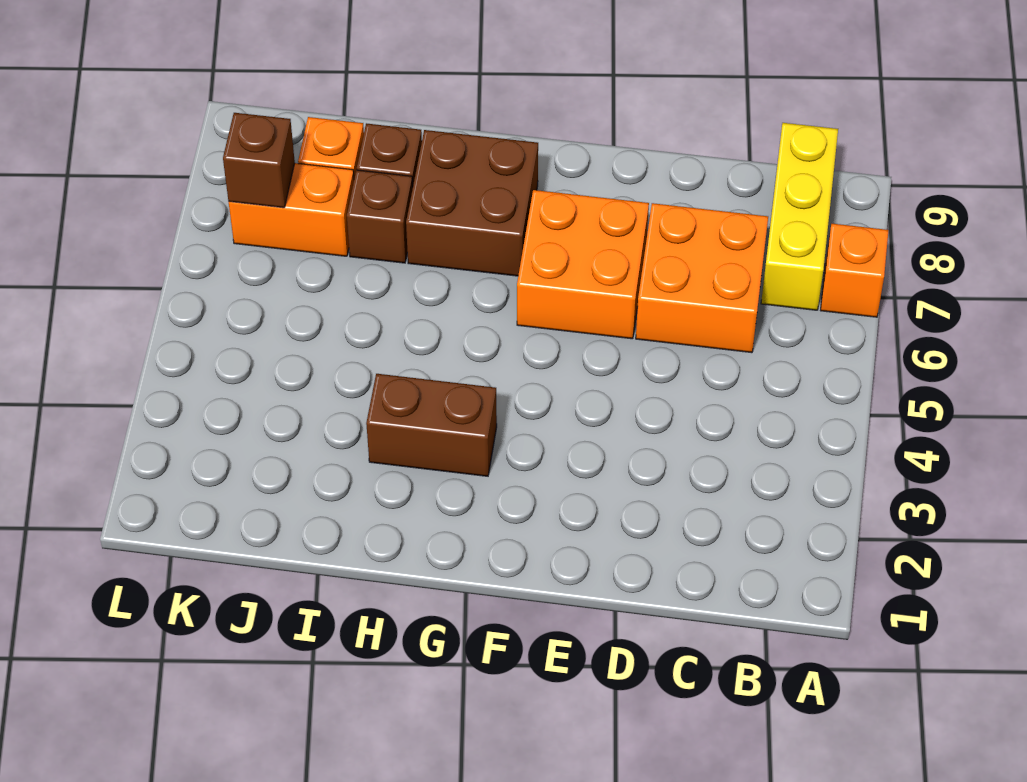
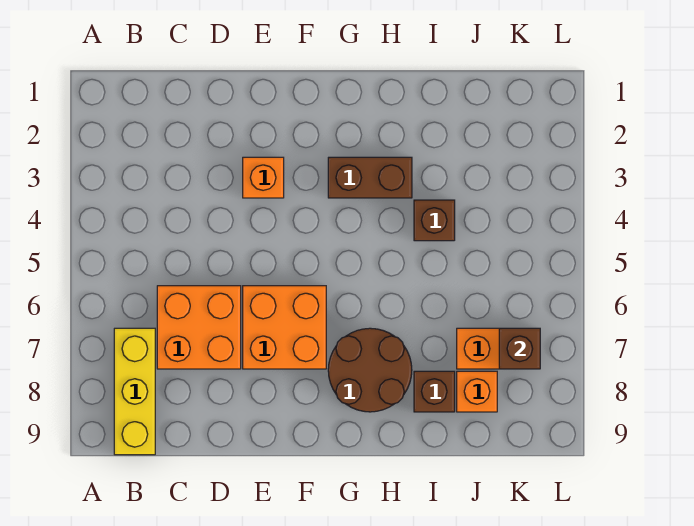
orange brick A7 level 1 -> orange brick E3 level 1
brown brick G7:H8 level 1 -> brown round brick G7:H8 level 1
brown brick I7 level 1 -> brown brick I4 level 1

